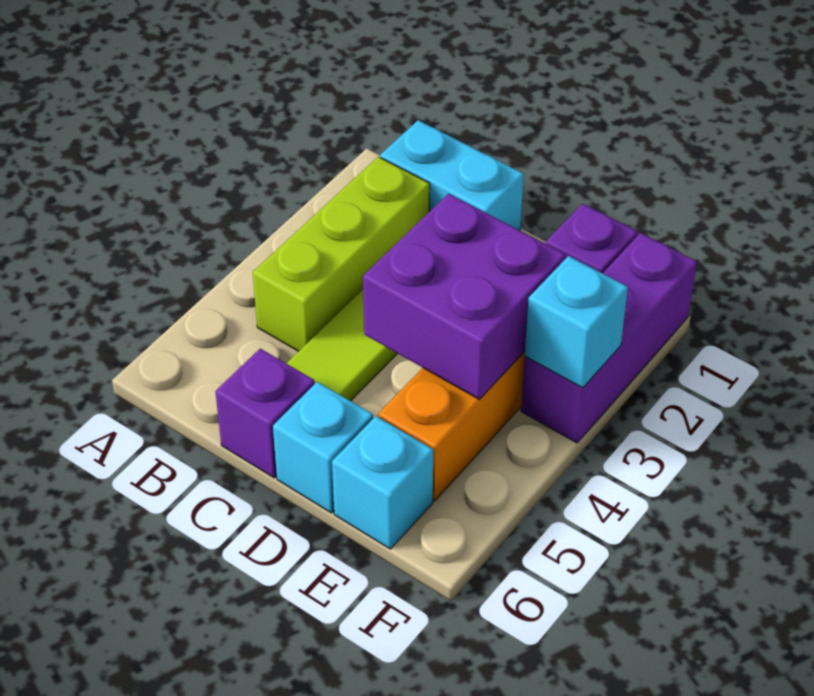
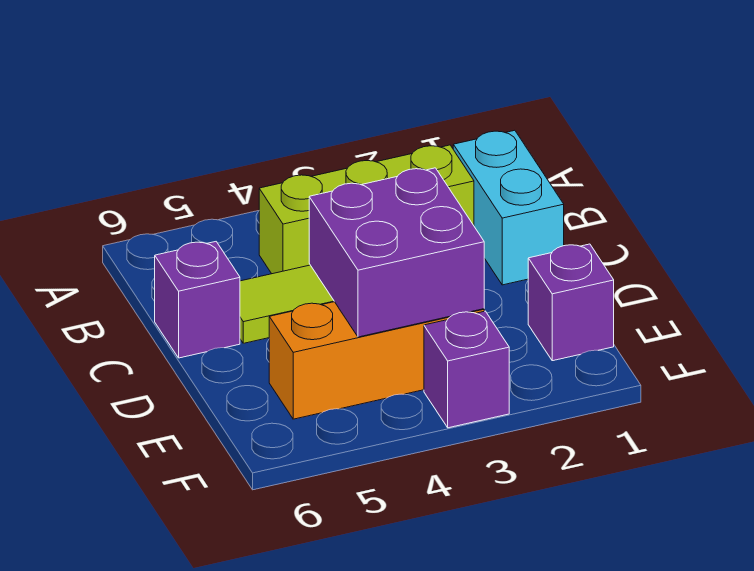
cyan brick D6 level 1 -> none
cyan brick E6 level 1 -> none
purple brick F1:F3 level 1 -> purple brick F3 level 1
cyan brick F3 level 2 -> none

